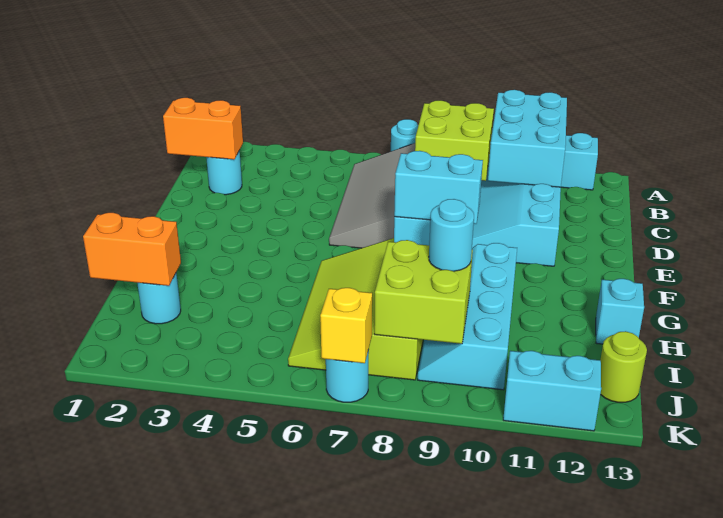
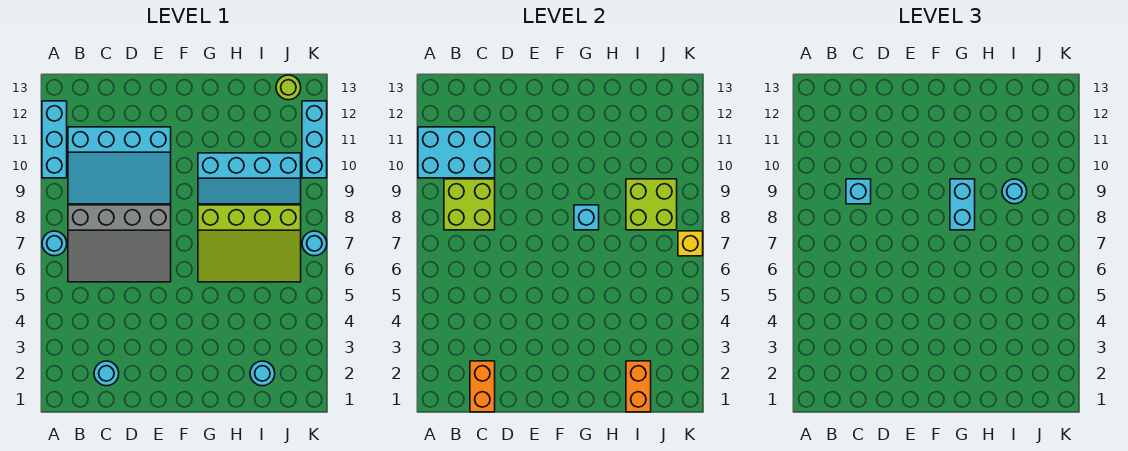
cyan brick H13 level 1 -> cyan brick C9 level 3
cyan brick K11:K12 level 1 -> cyan brick K10:K12 level 1

